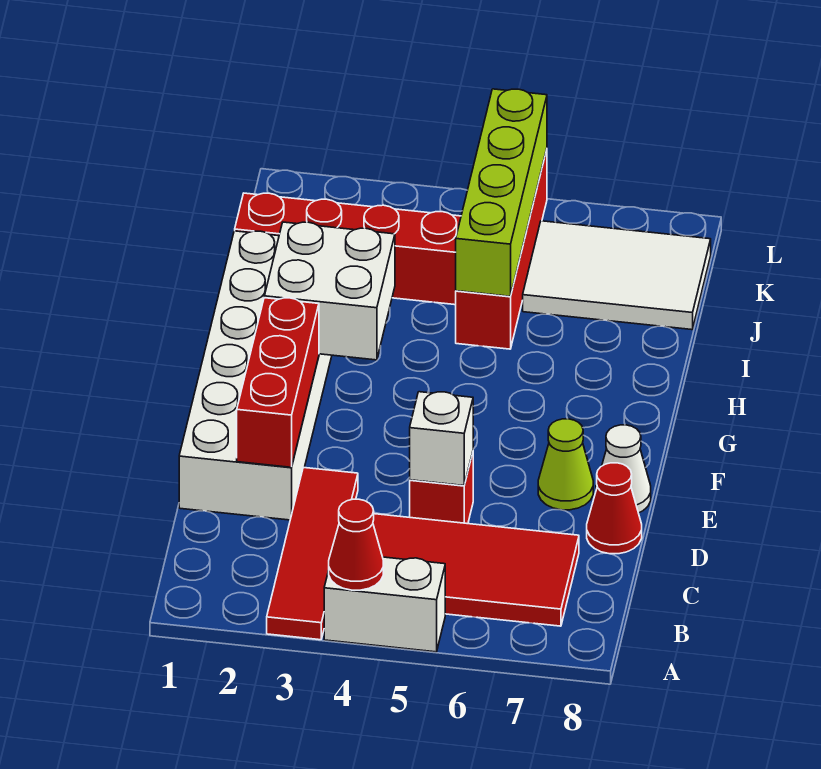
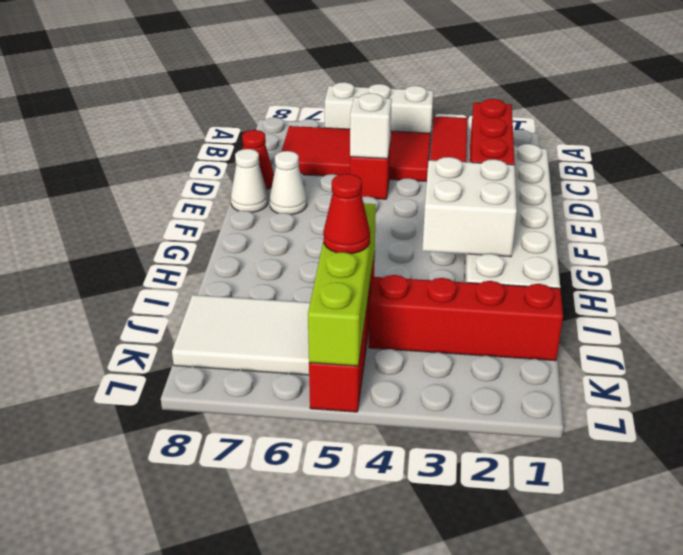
white brick A4:A5 level 1 -> white brick A4:A6 level 1
red cone A4 level 2 -> red cone J5 level 3
lime cone E7 level 1 -> white cone E7 level 1

